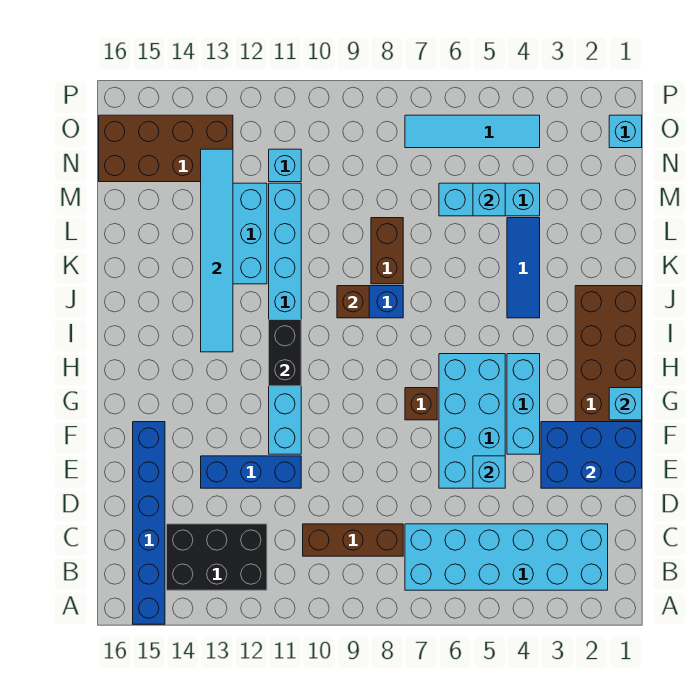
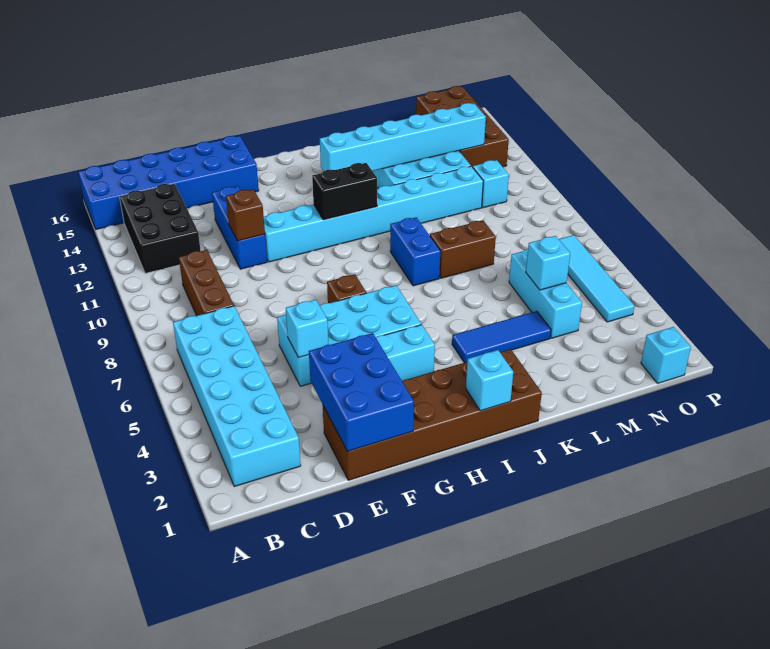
blue brick A15:F15 level 1 -> blue brick A15:F16 level 1
cyan brick G1 level 2 -> cyan brick I1 level 2
cyan tile I13:N13 level 2 -> cyan brick I13:N13 level 2
brown brick J9 level 2 -> brown brick E11 level 2

